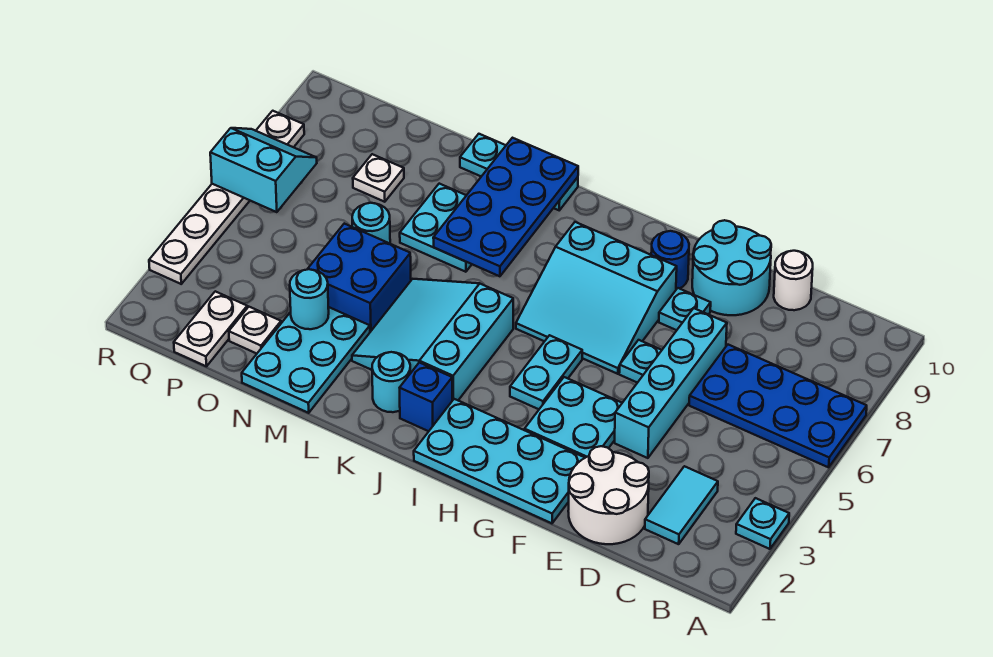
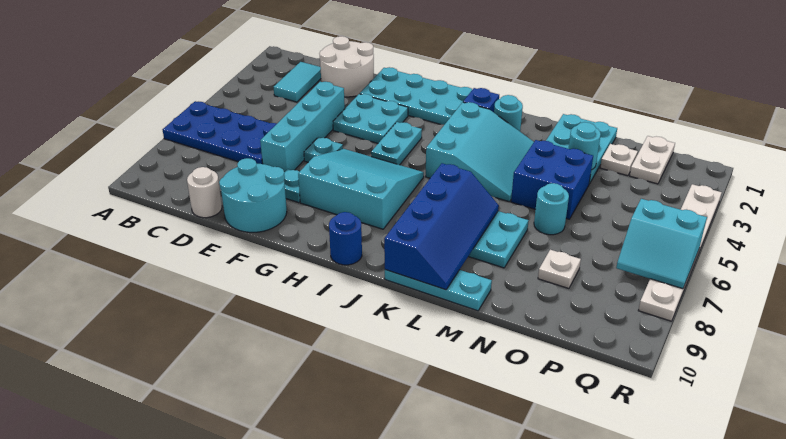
cyan plate A3 level 1 -> none
blue round brick G9 level 1 -> blue round brick I10 level 1
blue plate K7:L10 level 2 -> blue slope K7:L10 level 2 top K

